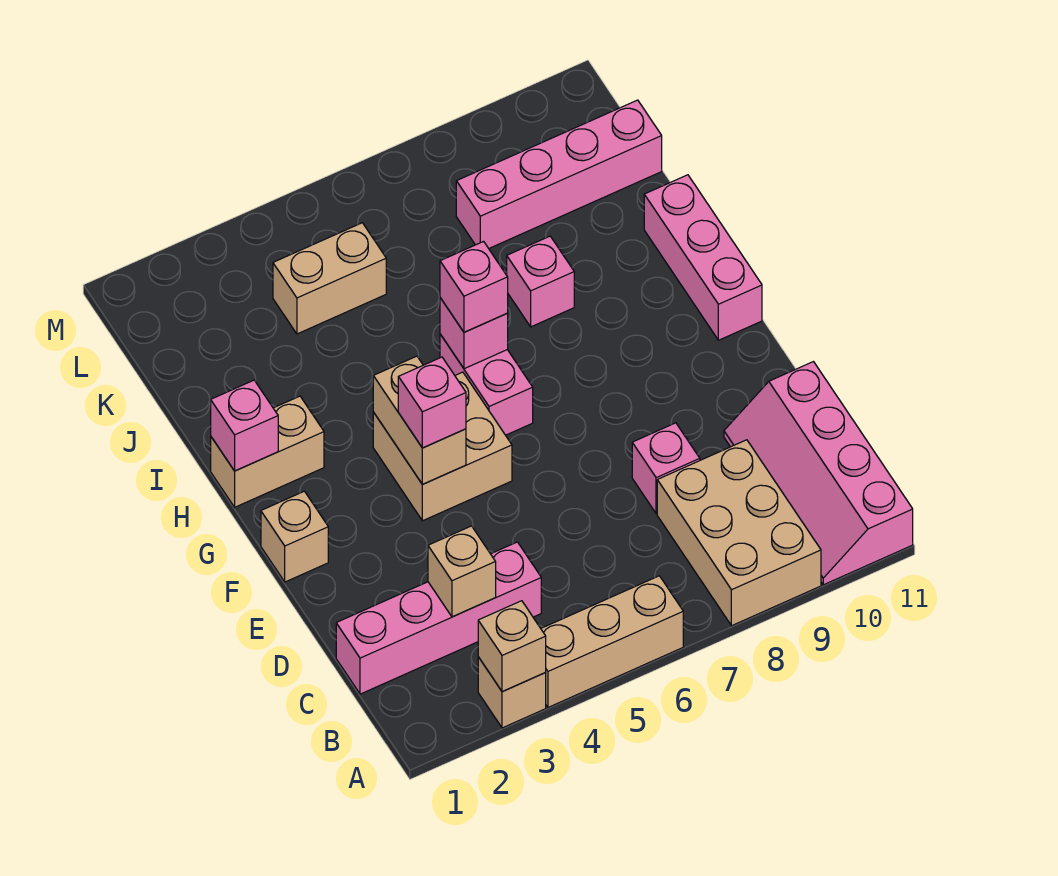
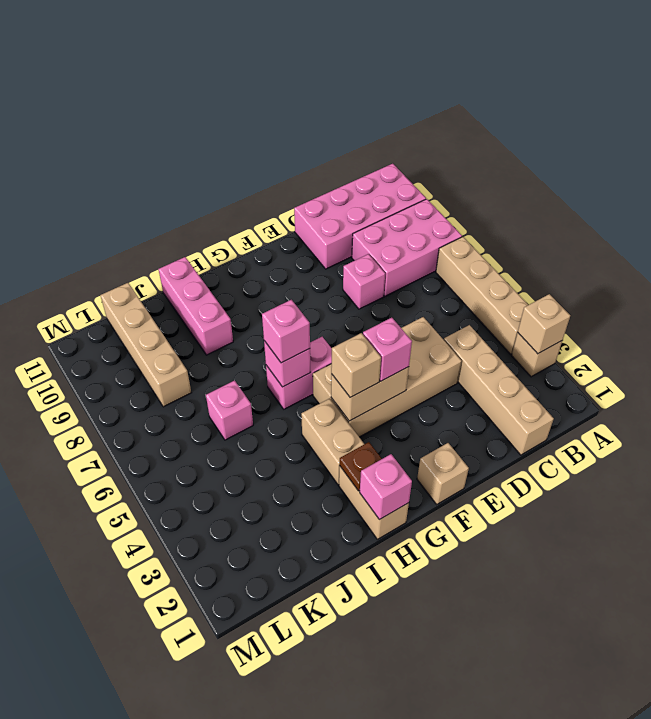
tan brick A4:A6 level 1 -> tan brick A4:A7 level 1
tan brick A8:C9 level 1 -> pink brick A8:C9 level 1
pink slope A10:D11 level 1 top 11 -> pink brick A10:D11 level 1
pink brick C1:C4 level 1 -> tan brick C1:C4 level 1
tan brick C3 level 2 -> tan brick G4 level 3
tan brick F4:G5 level 1 -> tan brick D4:G5 level 1
pink brick G11:I11 level 1 -> pink brick I9:I11 level 1
none -> brown plate H2 level 2
pink brick I8 level 1 -> pink brick J6 level 1
tan brick K4:K5 level 1 -> tan brick H3:H4 level 1
pink brick K8:K11 level 1 -> tan brick K8:K11 level 1

